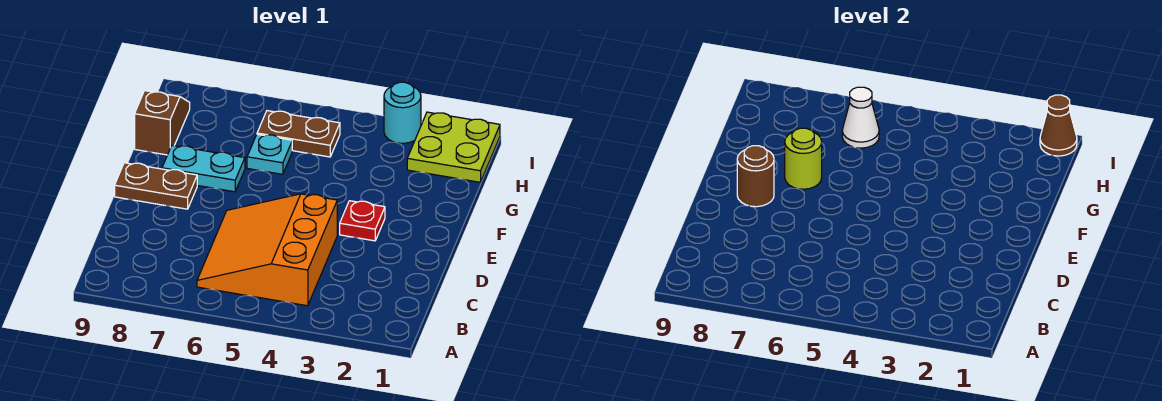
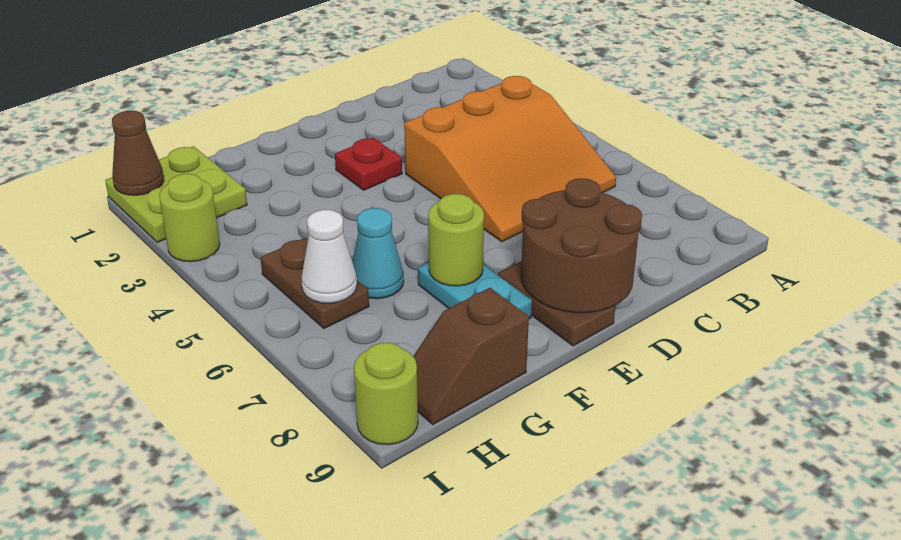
brown round brick E8 level 2 -> brown round brick D8:E9 level 2
cyan plate G6 level 1 -> cyan cone G6 level 1
cyan round brick I3 level 1 -> lime round brick I3 level 1
none -> lime round brick I9 level 1

